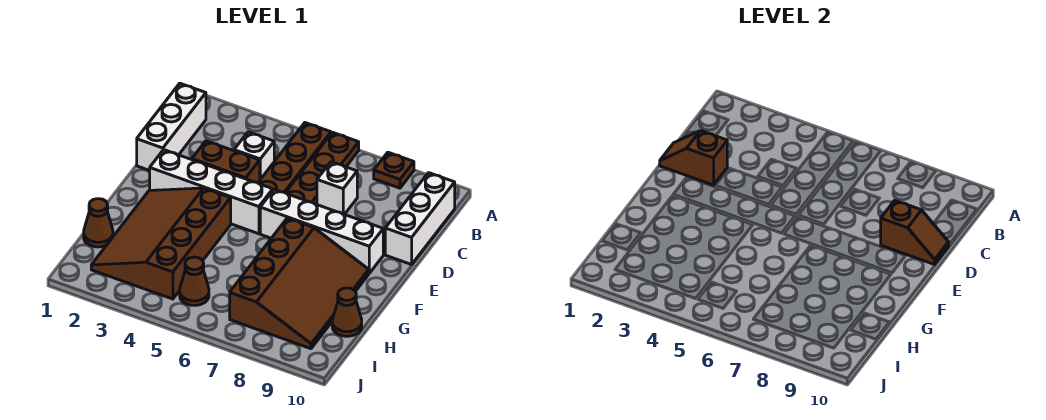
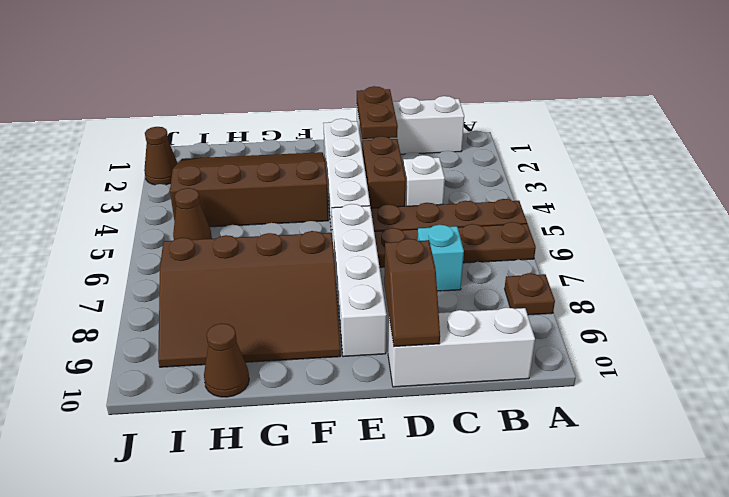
white brick C7 level 1 -> cyan brick C7 level 1
brown slope D1:D2 level 2 top 2 -> brown plate D1:D2 level 2
brown cone H1 level 1 -> brown cone J2 level 1

